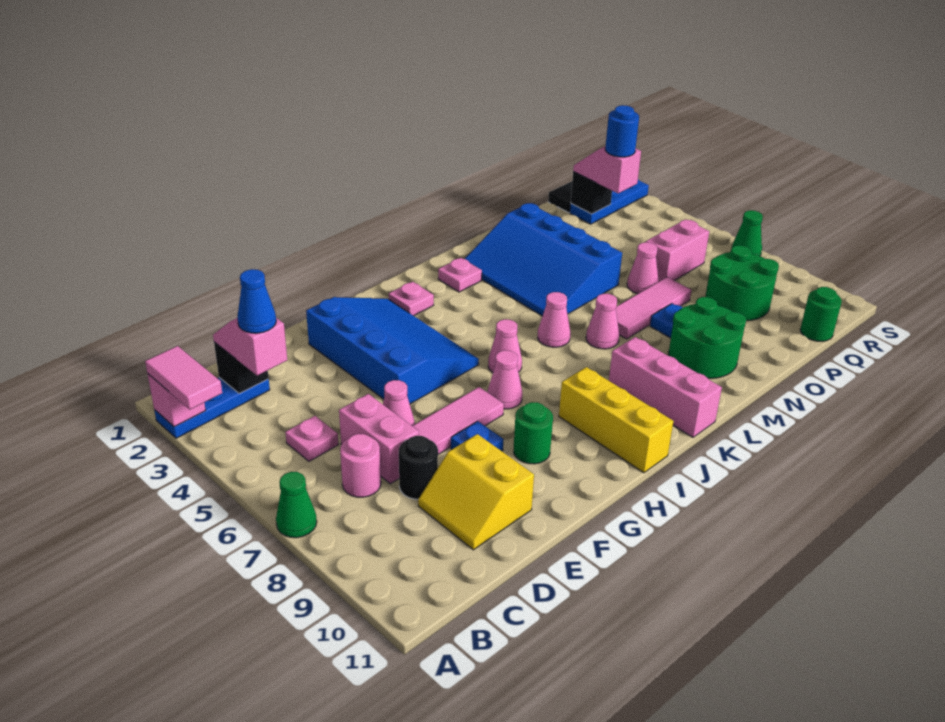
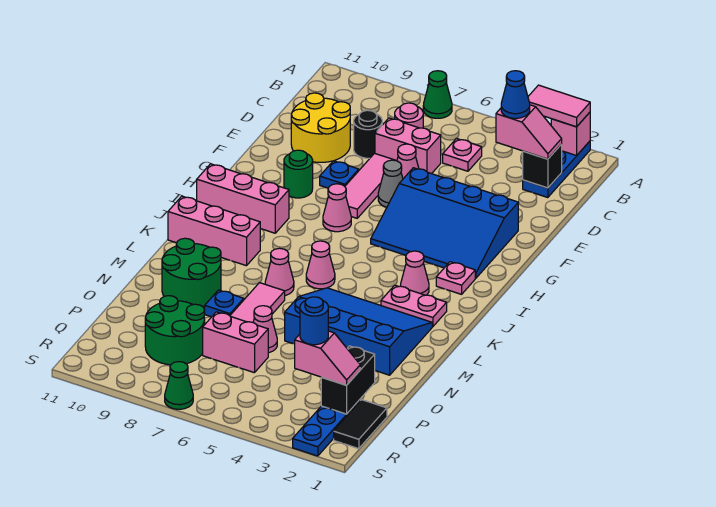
yellow slope D9:E10 level 1 top E -> yellow round brick D9:E10 level 1
none -> grey cone F6 level 1
pink cone I6 level 1 -> pink cone J3 level 1
yellow brick I9:I11 level 1 -> pink brick I9:I11 level 1
pink plate K2 level 1 -> pink plate K2:K3 level 1
pink brick P6:Q6 level 1 -> pink brick P6:P7 level 1
black brick Q2 level 2 -> black brick P2:Q2 level 2
green round brick Q11 level 1 -> none

